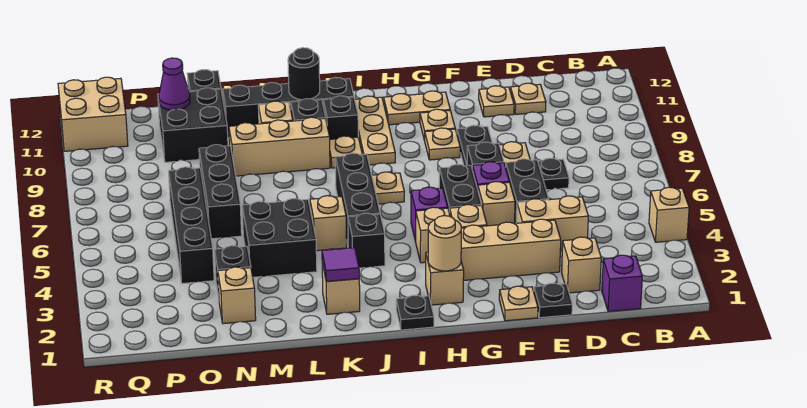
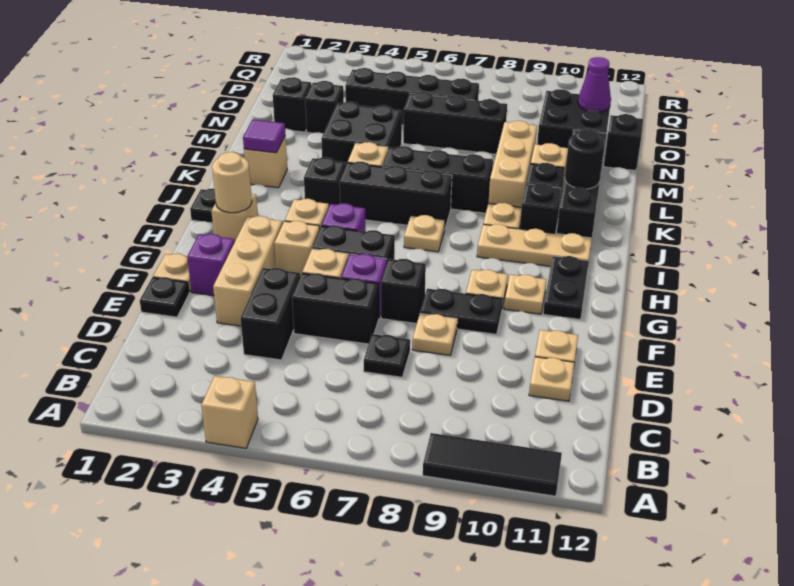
none -> black tile A9:A11 level 1
purple brick C1 level 1 -> purple brick F2 level 1
tan brick D2 level 1 -> none
tan brick D4:E4 level 1 -> black brick D4:E4 level 1
tan plate G11:H11 level 1 -> black plate G11:H11 level 1
none -> black brick K6:K8 level 1
tan brick N2 level 1 -> black brick N2 level 1
tan brick Q11:R12 level 1 -> none

